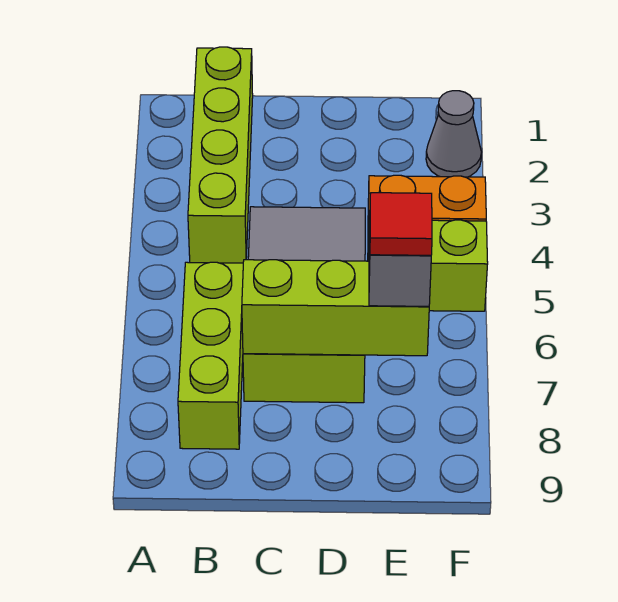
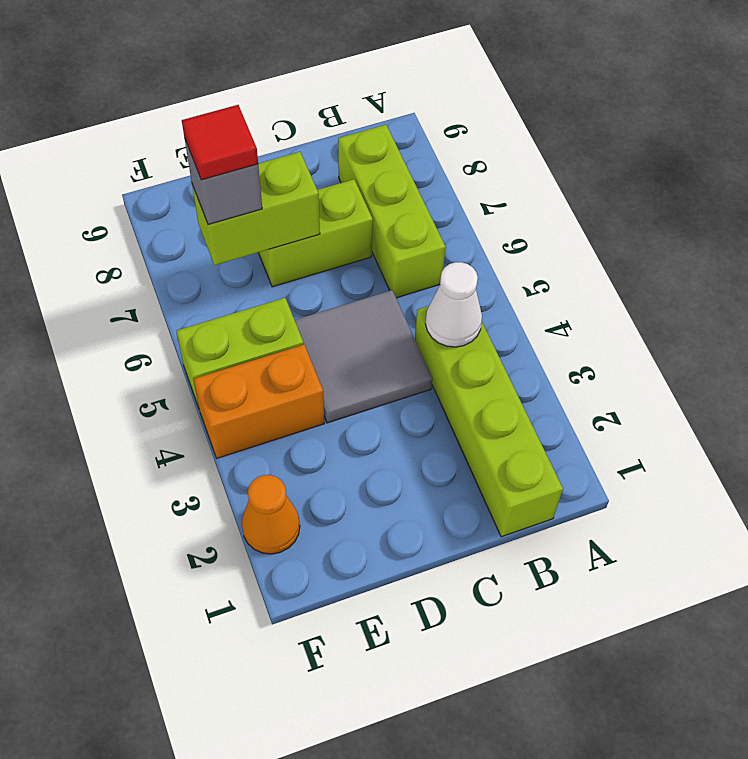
none -> white cone B4 level 2
lime brick C7:E7 level 2 -> lime brick D7:E7 level 2
grey cone F2 level 1 -> orange cone F2 level 1

